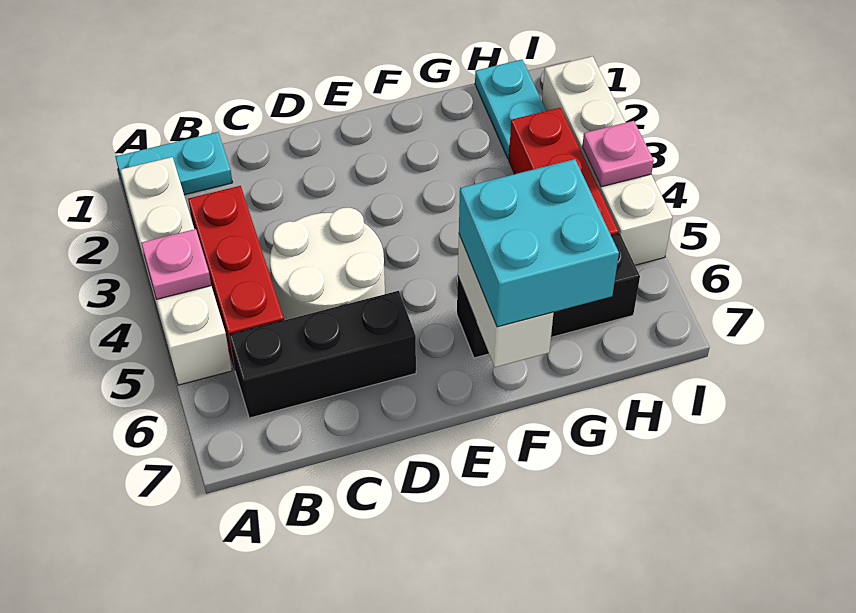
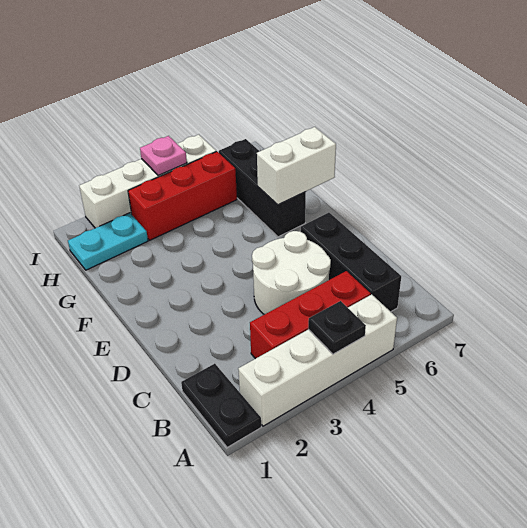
cyan plate A1:B1 level 1 -> black plate A1:B1 level 1
pink plate A4 level 2 -> black plate A4 level 2
cyan brick F6:G7 level 3 -> none

